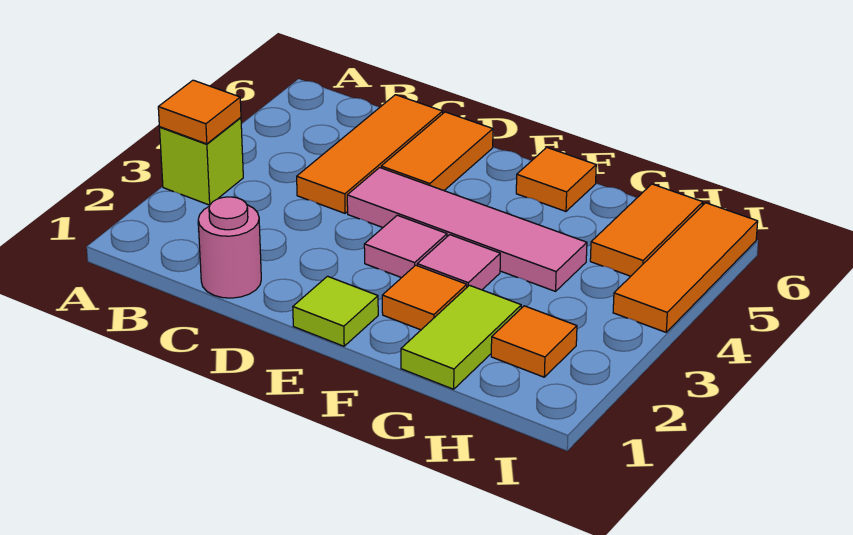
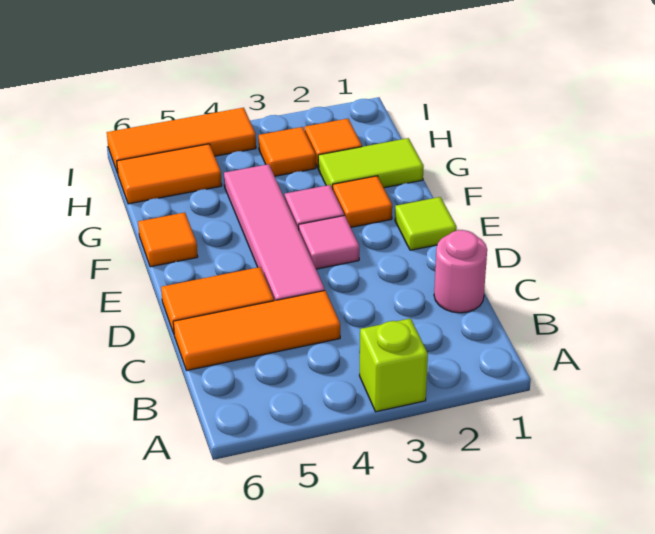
orange tile A3 level 2 -> orange tile H3 level 1

